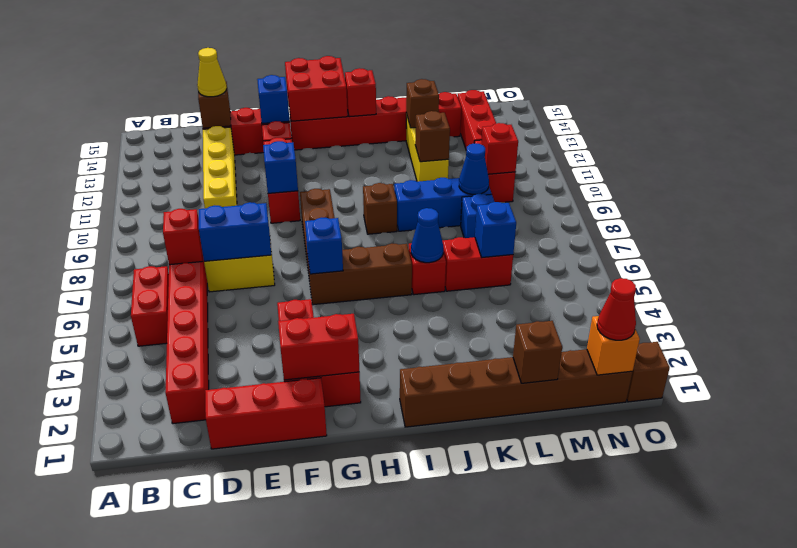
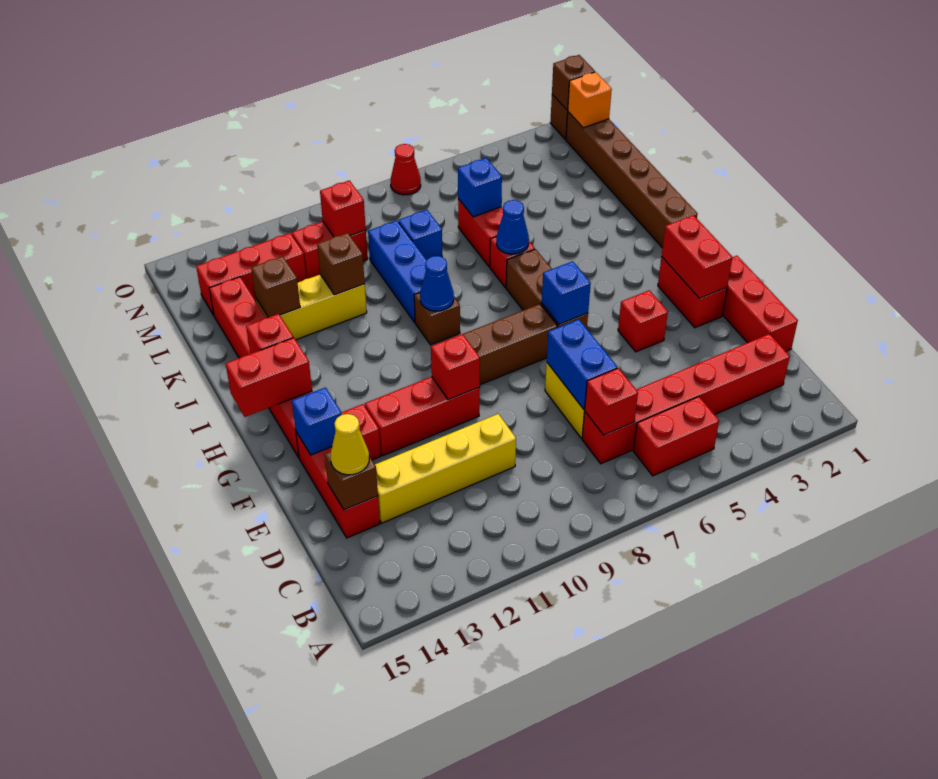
blue brick F10 level 2 -> red brick F10 level 2
red brick G14:H15 level 2 -> red brick H14:H15 level 2
brown brick L1 level 2 -> brown brick O1 level 2
blue cone L9 level 2 -> blue cone I9 level 2
red cone N1 level 3 -> red cone O7 level 1

